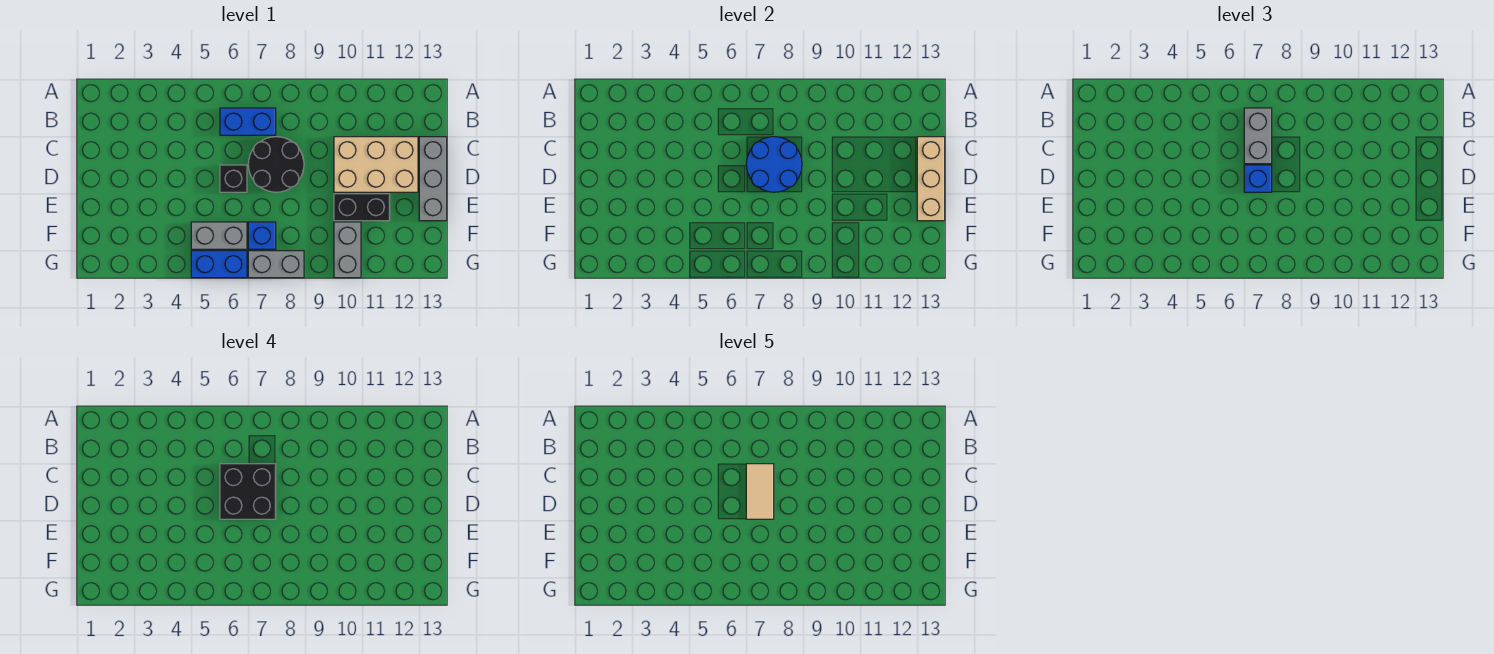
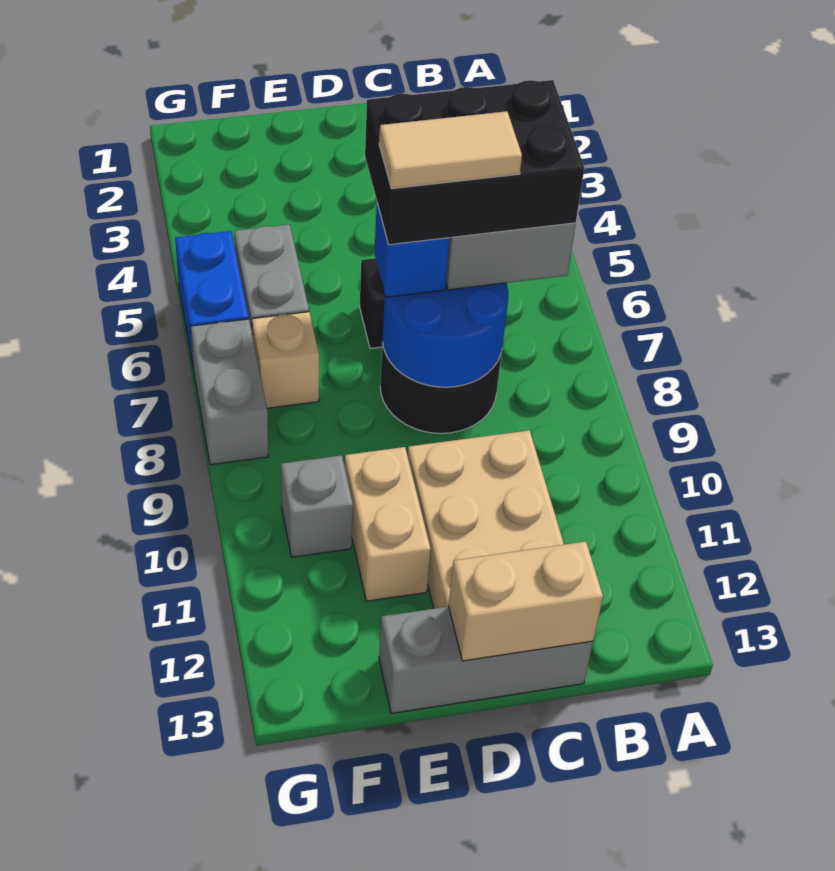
blue brick B6:B7 level 1 -> none
black brick C6:D7 level 4 -> black brick B6:D7 level 4
tan brick C13:E13 level 2 -> tan brick C13:D13 level 2
black brick E10:E11 level 1 -> tan brick E10:E11 level 1
blue brick F7 level 1 -> tan brick F7 level 1
grey brick F10:G10 level 1 -> grey brick F10 level 1

